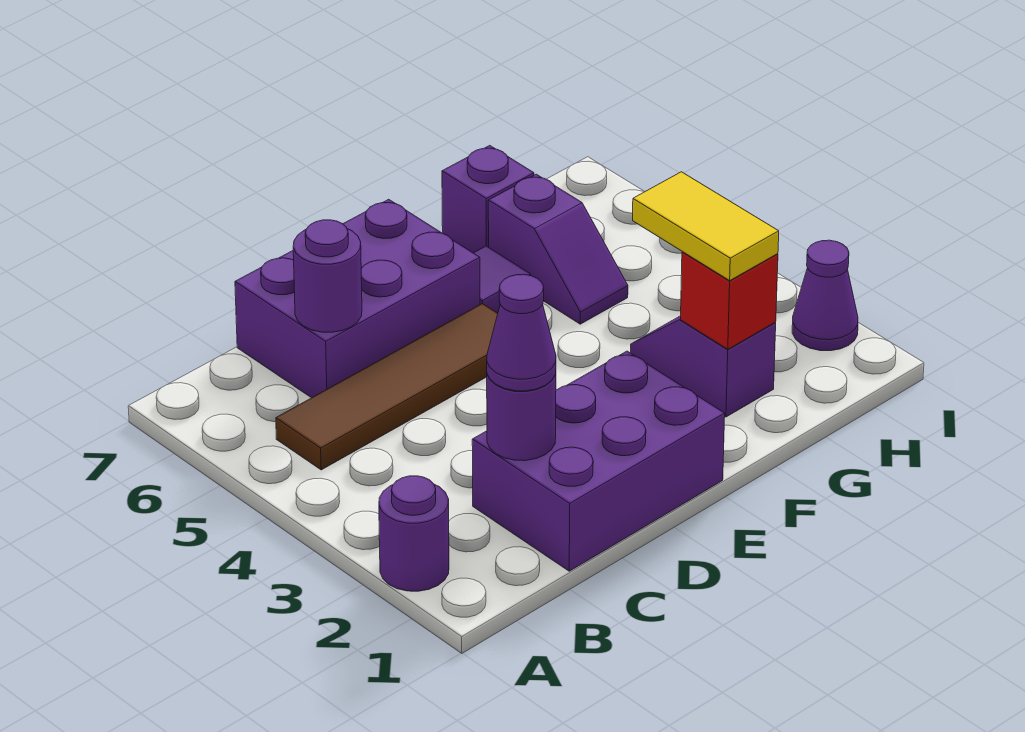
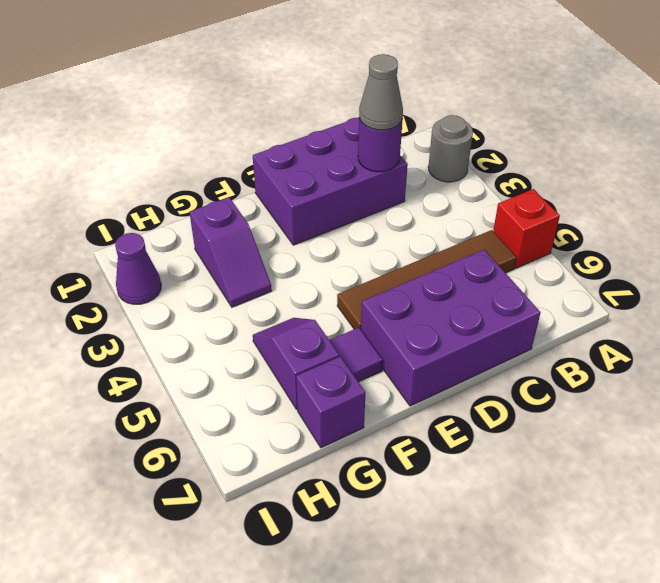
purple round brick A2 level 1 -> grey round brick A2 level 1
purple cone C2 level 3 -> grey cone C2 level 3
purple round brick C6 level 2 -> none
red brick G2 level 2 -> red brick A5 level 1
yellow tile G2:G3 level 3 -> none

